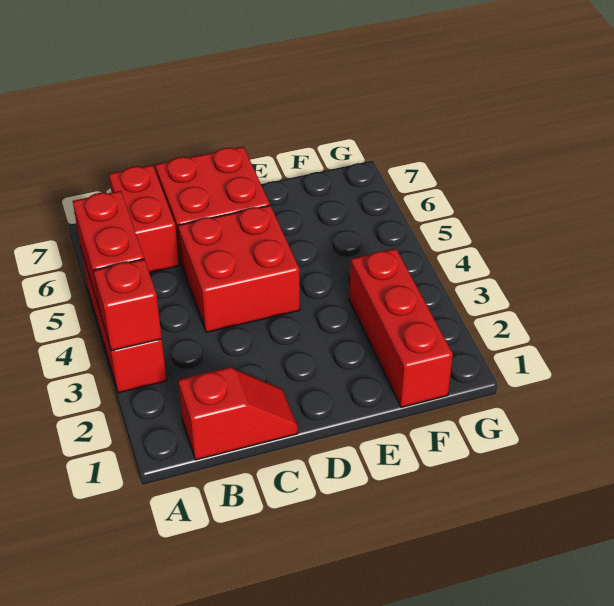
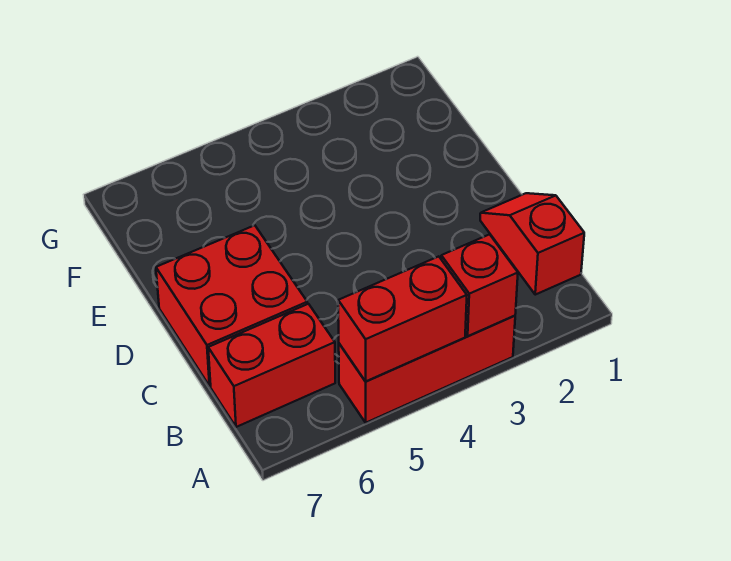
red brick C4:D5 level 1 -> none
red brick F1:F3 level 1 -> none

